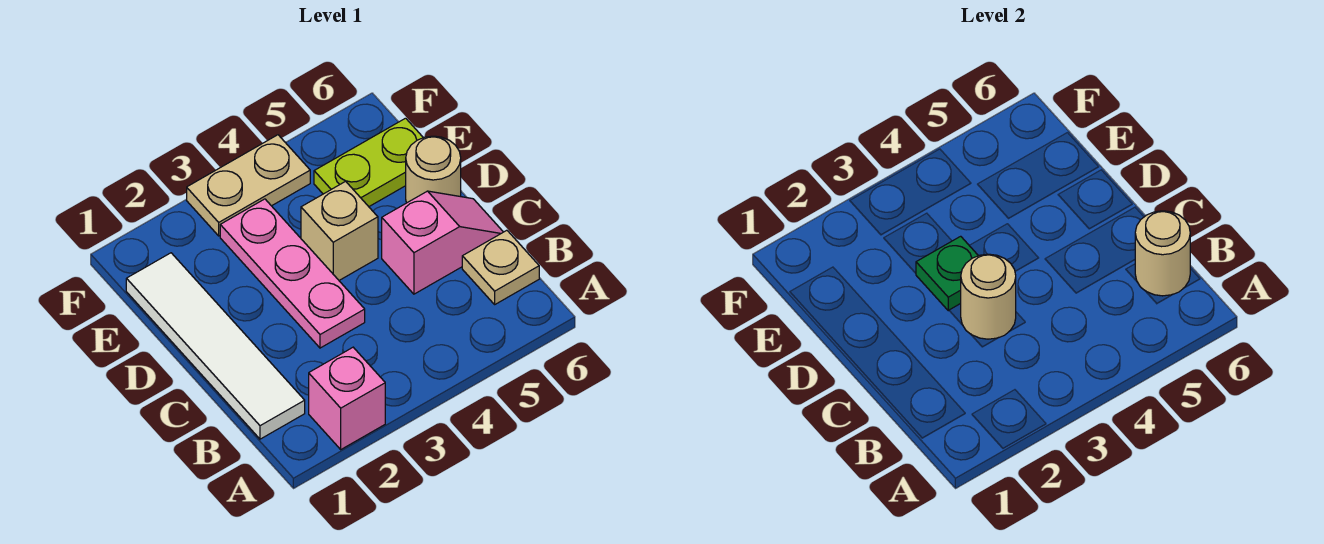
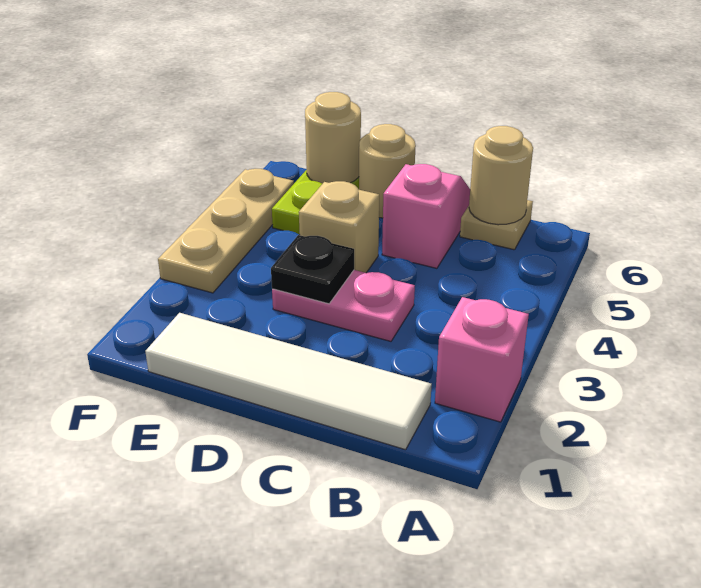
pink plate C3:E3 level 1 -> pink plate C3:D3 level 1
tan round brick C3 level 2 -> tan round brick E6 level 2
green plate D3 level 2 -> black plate D3 level 2
tan plate F3:F4 level 1 -> tan plate F3:F5 level 1

